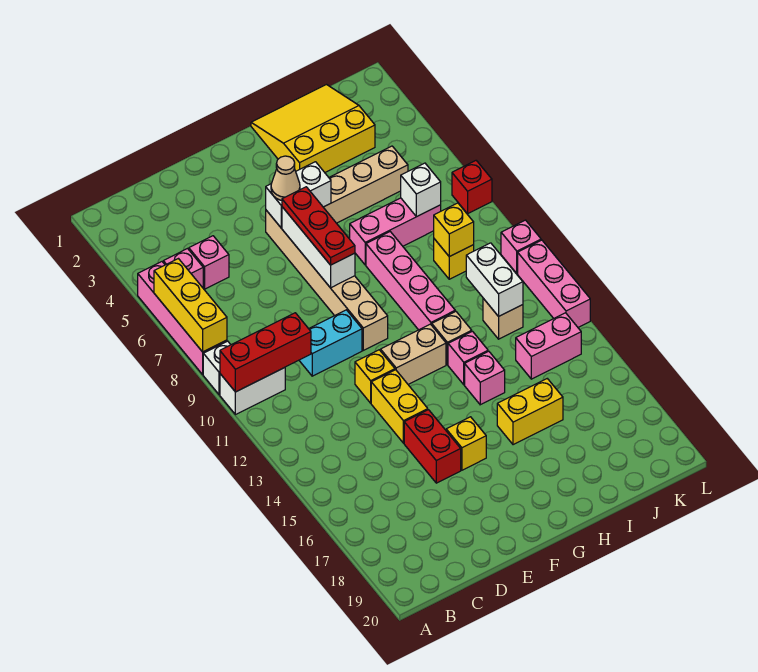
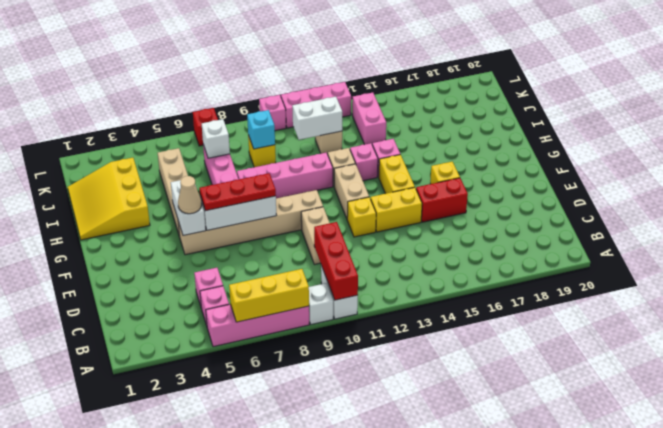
cyan brick D10:E10 level 1 -> tan brick D10:E10 level 1
yellow brick H16:I16 level 1 -> yellow brick F14:G14 level 1
yellow brick J9 level 2 -> cyan brick J9 level 2

